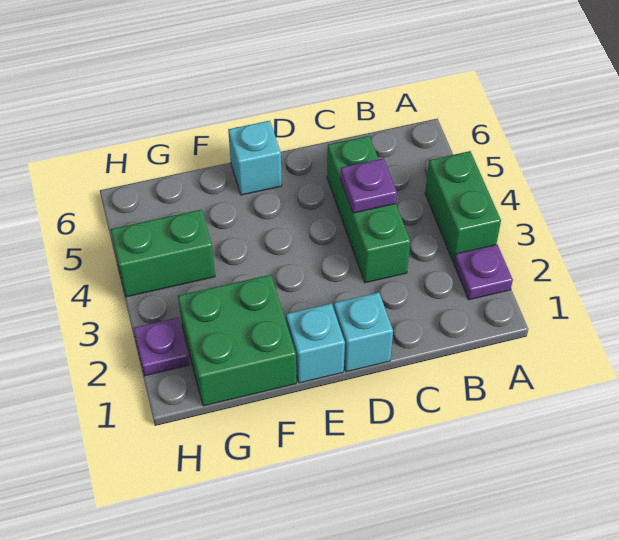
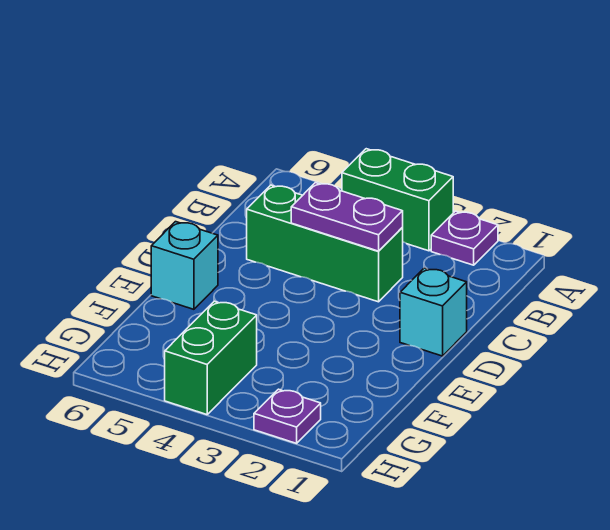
purple plate C4 level 2 -> purple plate C3:C4 level 2
cyan brick E1 level 1 -> none
green brick F1:G2 level 1 -> none

